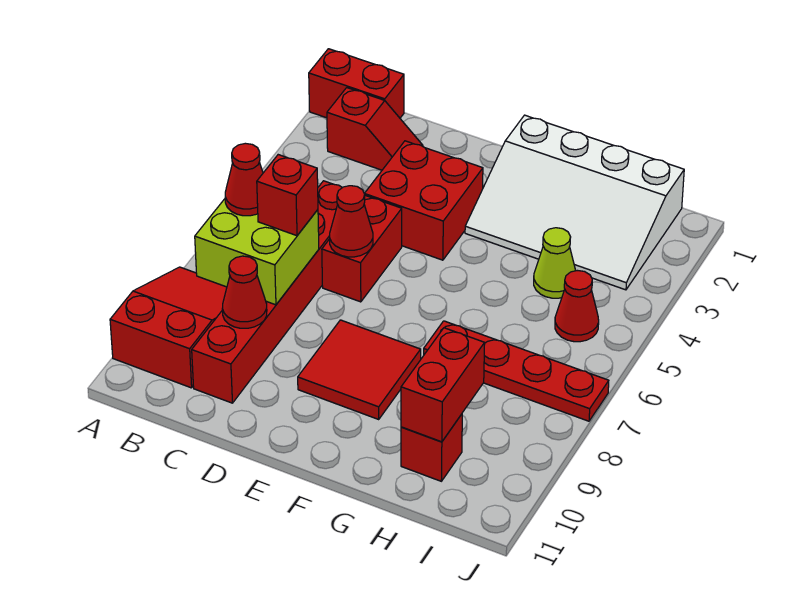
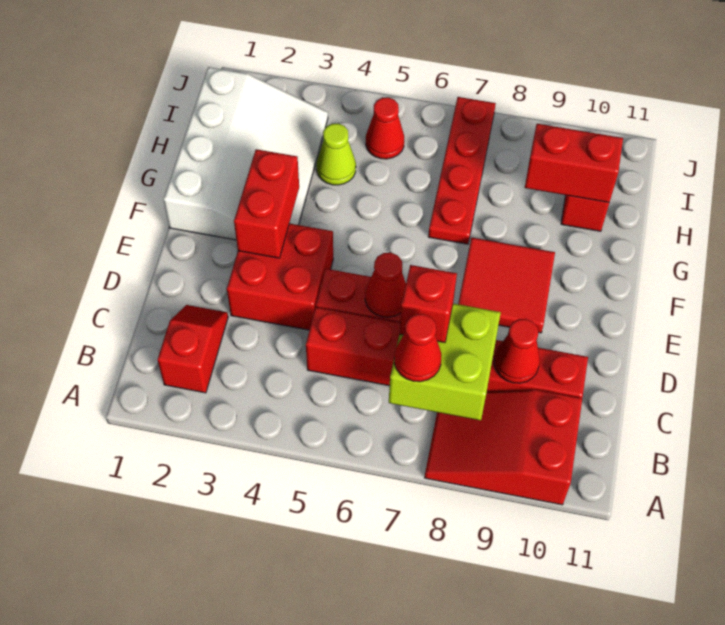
red brick A1:B1 level 1 -> red brick E3:F3 level 2

